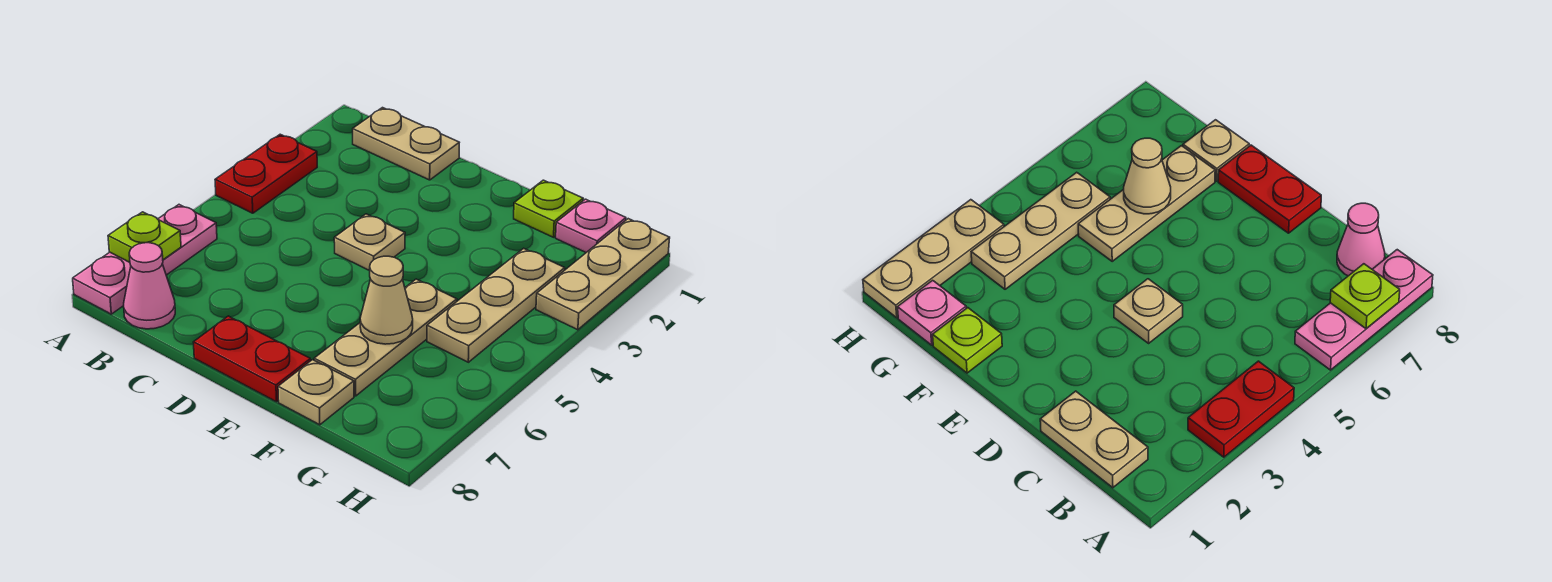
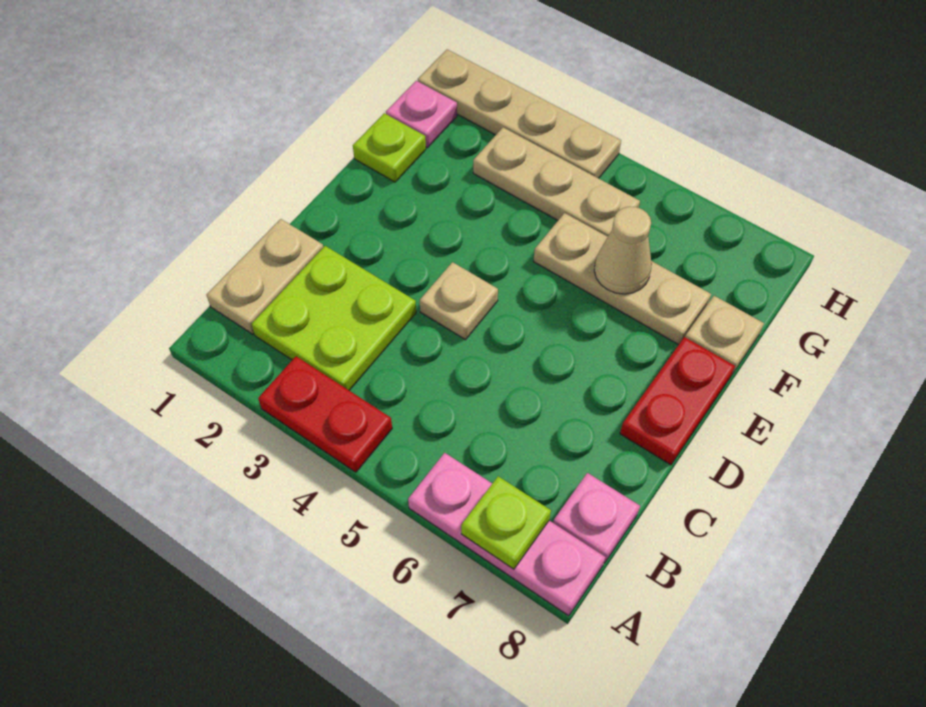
none -> lime plate B2:C3 level 1
pink cone B8 level 1 -> pink plate B8 level 1
tan plate H1:H3 level 1 -> tan plate H1:H4 level 1

